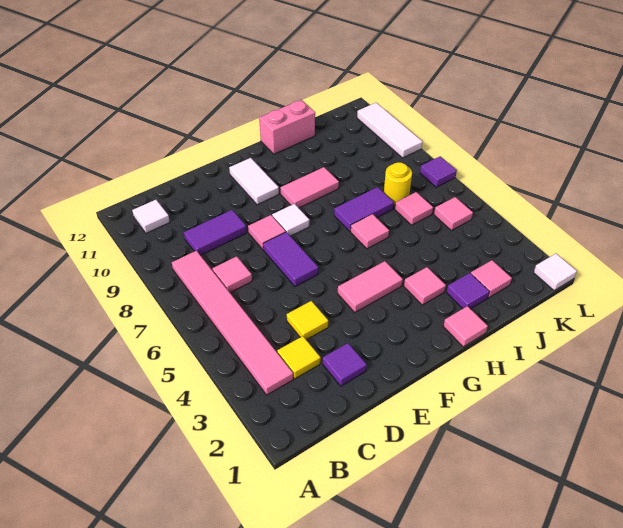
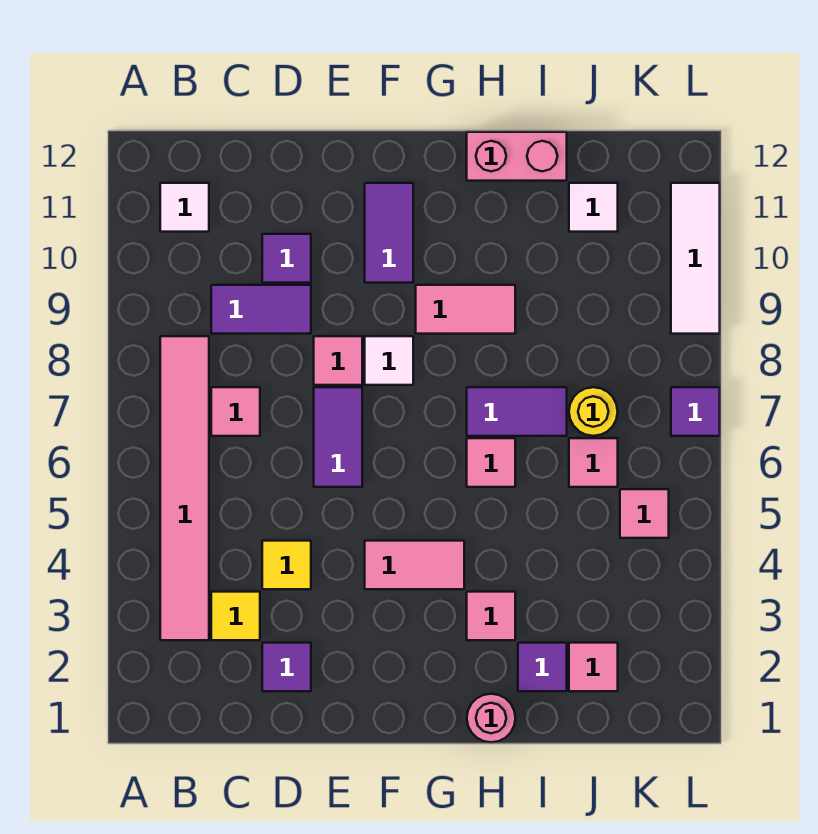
none -> purple tile D10 level 1
white tile F10:F11 level 1 -> purple tile F10:F11 level 1
pink tile H1 level 1 -> pink round brick H1 level 1
white tile L1 level 1 -> white tile J11 level 1

